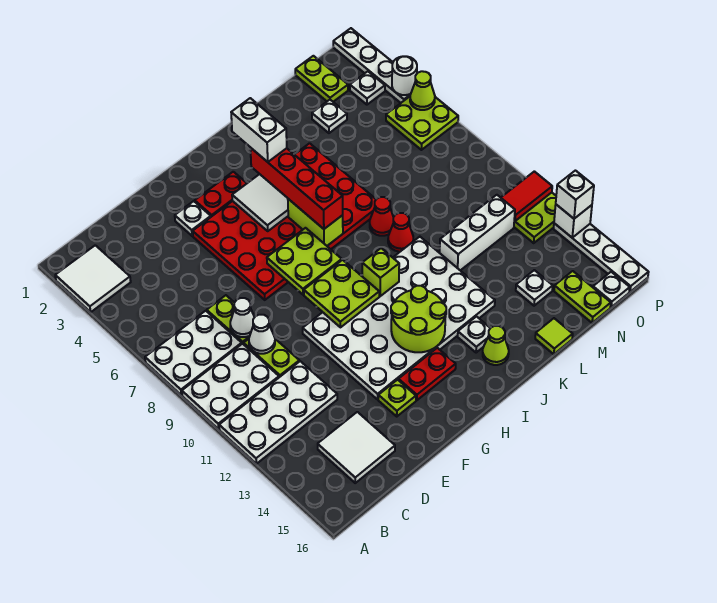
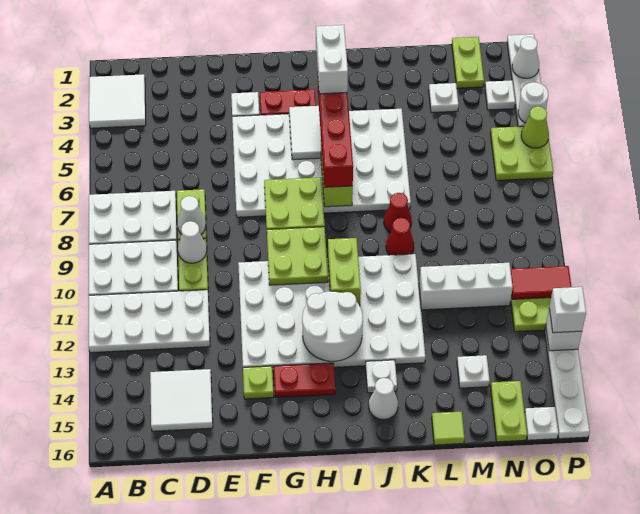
red plate F4:K7 level 1 -> white plate F4:K7 level 1
lime round brick H12:I13 level 2 -> white round brick H12:I13 level 2
lime brick I10 level 2 -> lime brick I10:I11 level 2
lime cone J15 level 1 -> white cone J15 level 1
none -> white cone P2 level 2

